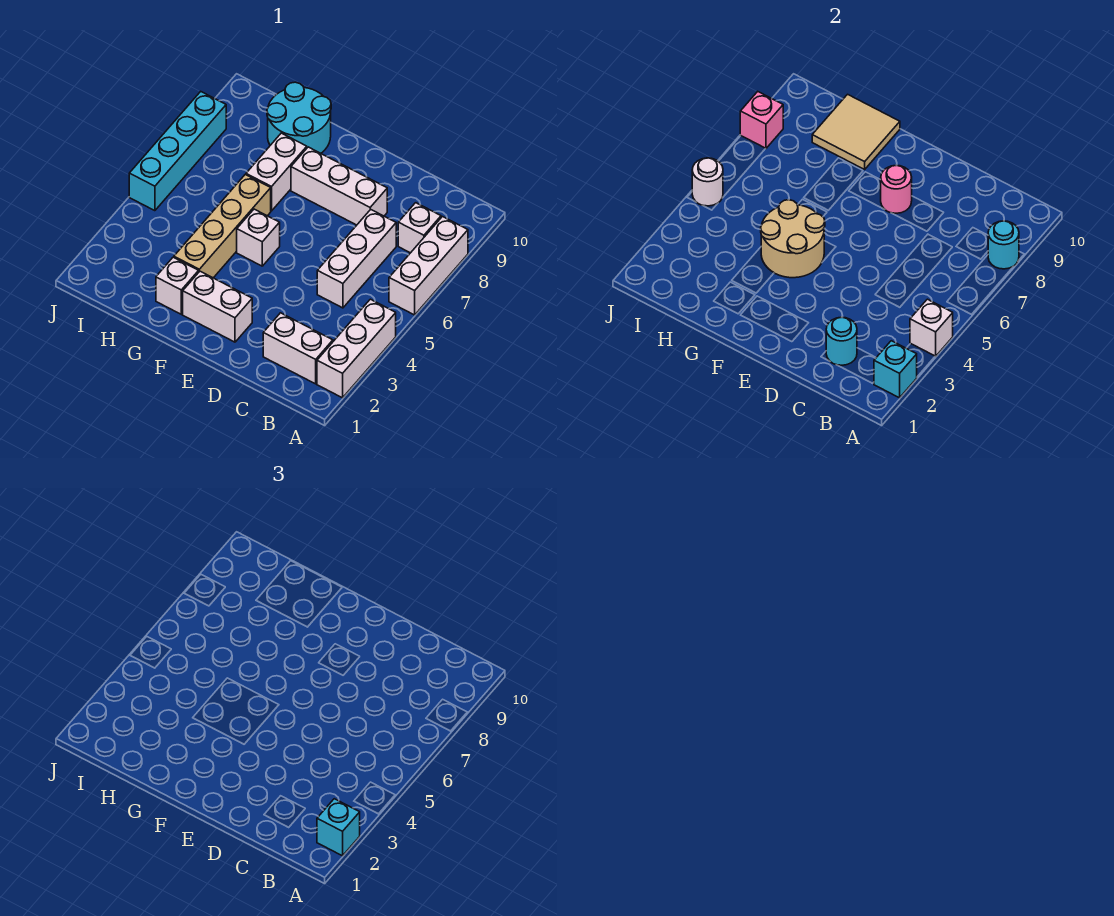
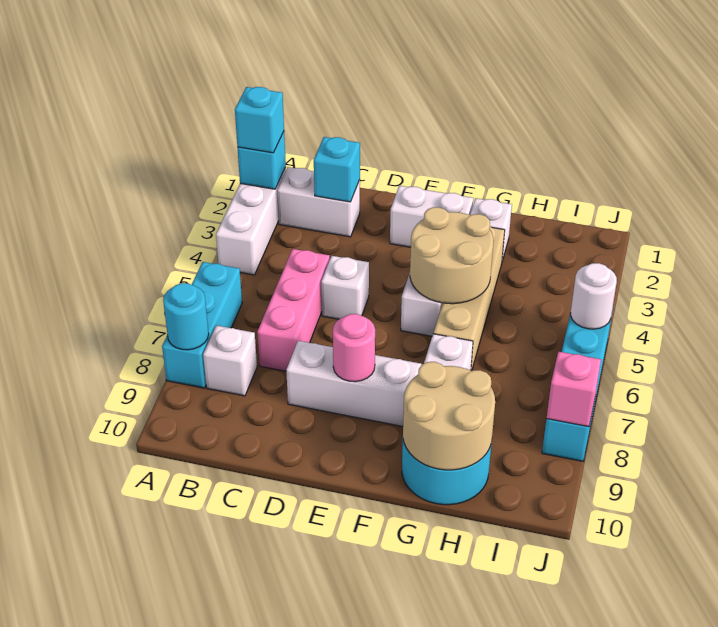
white brick A4 level 2 -> white brick D5 level 1
white brick A6:A8 level 1 -> cyan brick A6:A8 level 1
cyan round brick C2 level 2 -> cyan brick C2 level 2
white brick C5:C7 level 1 -> pink brick C5:C7 level 1
tan tile G9:H10 level 2 -> tan round brick G9:H10 level 2

